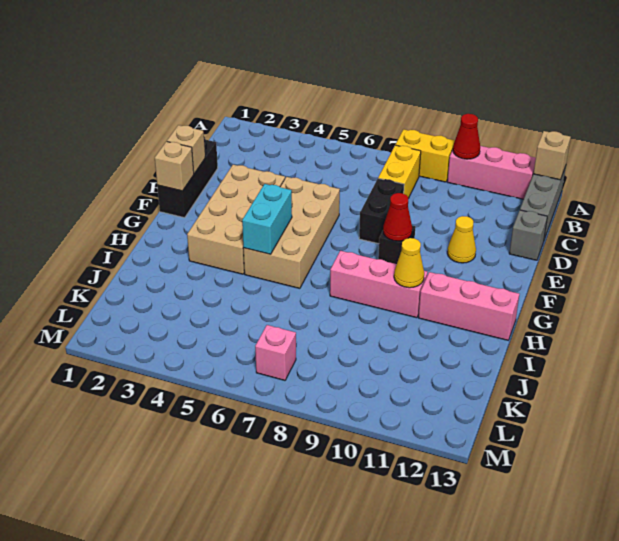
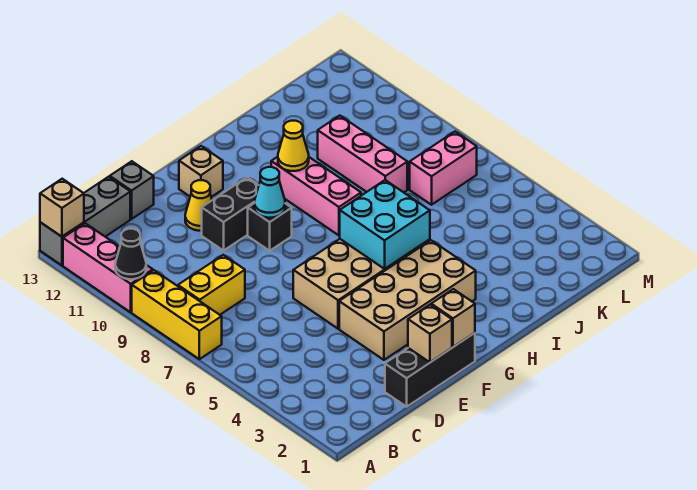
yellow brick A8:A9 level 1 -> yellow brick A7:A9 level 1
red cone A10 level 2 -> black cone A10 level 2
black brick D8:E8 level 1 -> black brick E10:F10 level 1
red cone F9 level 2 -> cyan cone F9 level 2
none -> tan brick F12 level 1
cyan brick G5:H5 level 2 -> cyan brick G5:H6 level 2
pink brick H11:H13 level 1 -> pink brick J8:J10 level 1
pink brick L7 level 1 -> pink brick K7:L7 level 1

